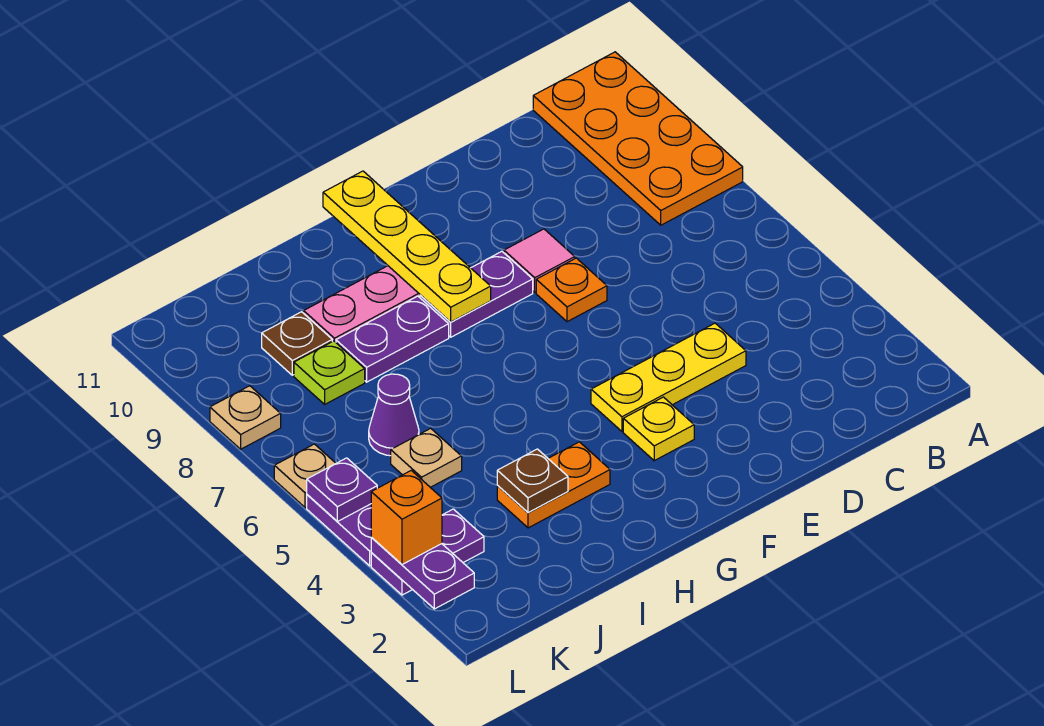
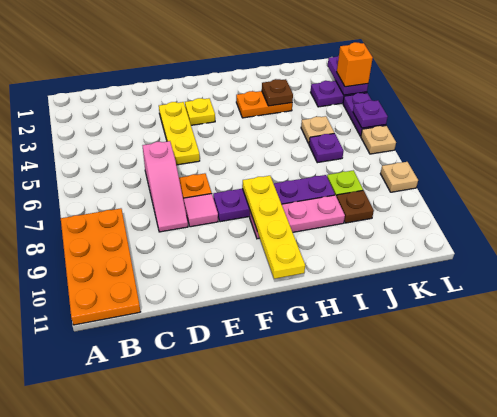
yellow plate D4:F4 level 1 -> yellow plate E3:E5 level 1
none -> pink slope D6:D8 level 1 top 6
purple cone J6 level 1 -> purple plate J6 level 1

